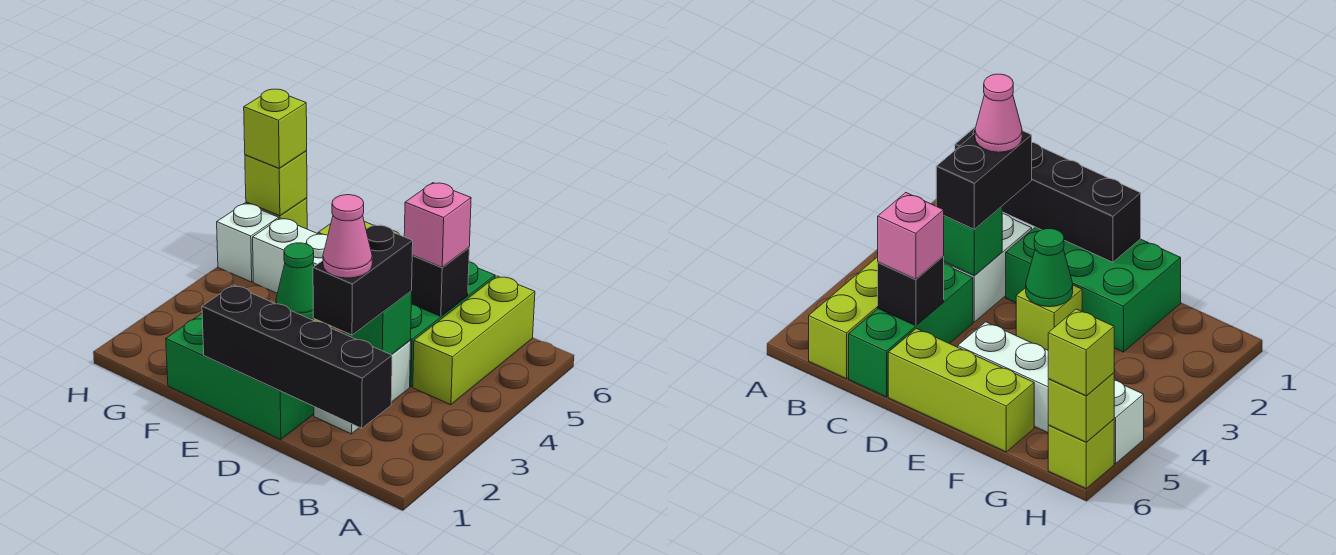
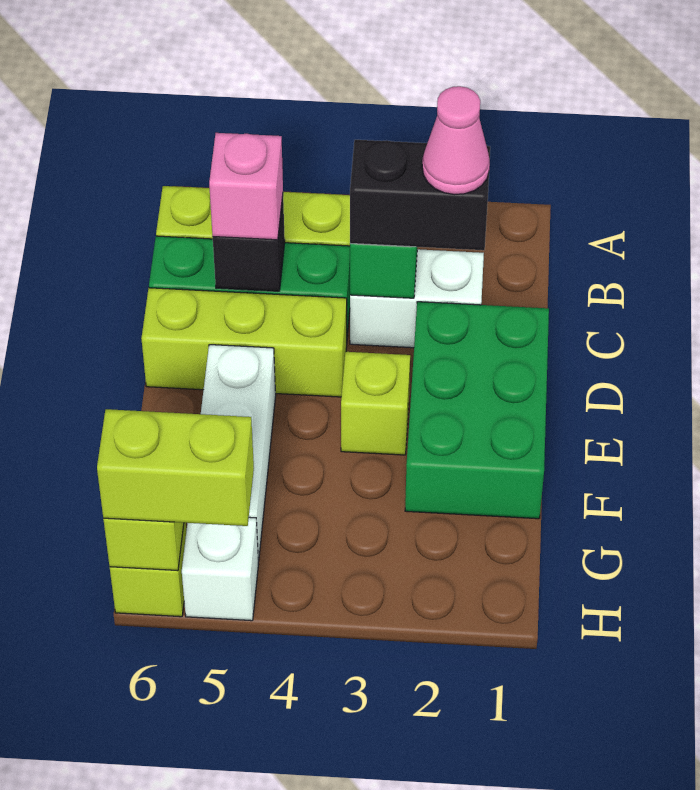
black brick B1:E1 level 2 -> none
lime brick D6:F6 level 1 -> lime brick D4:D6 level 1
green cone E3 level 2 -> none
lime brick H6 level 3 -> lime brick H5:H6 level 3

